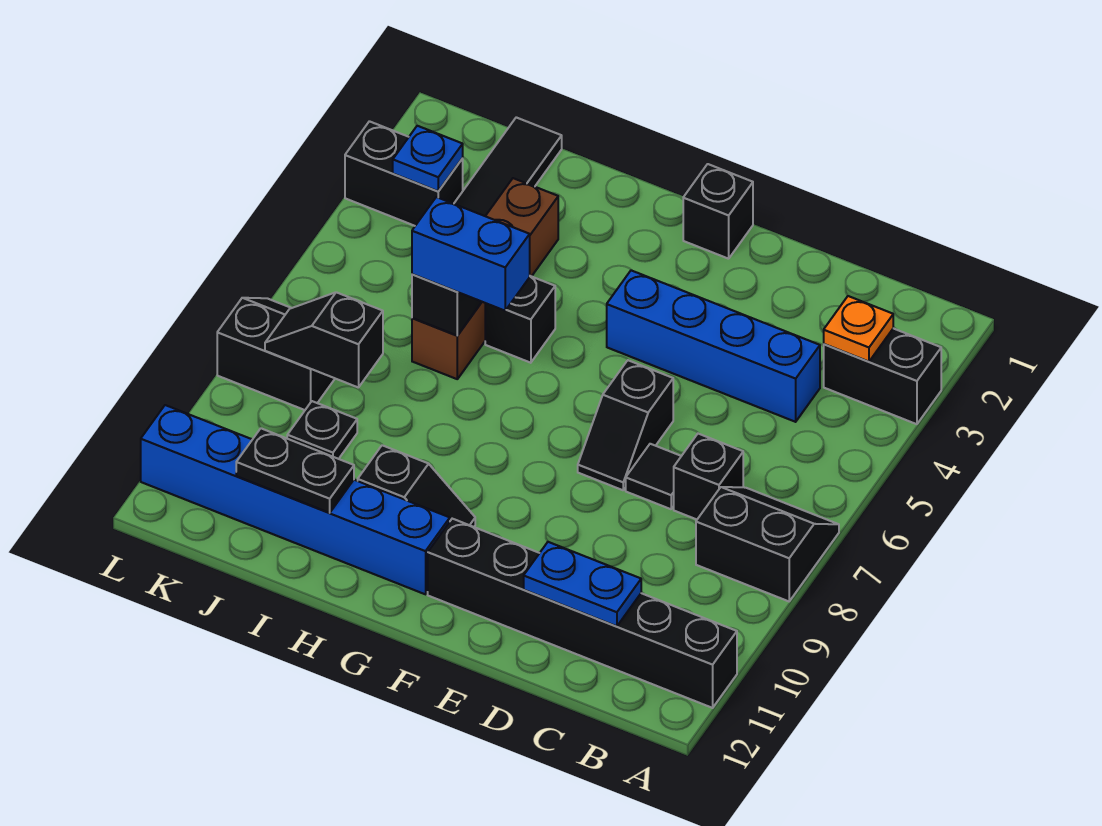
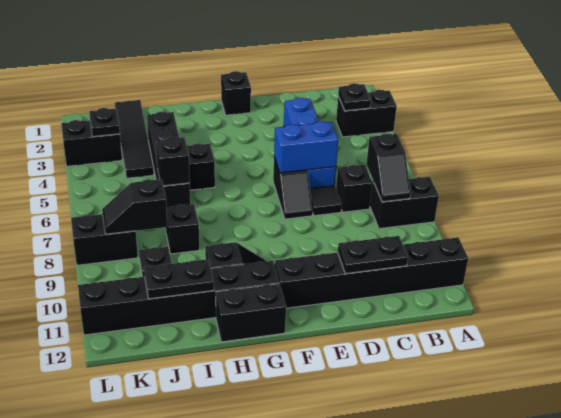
orange plate B3 level 2 -> black plate B3 level 2
none -> black slope B7:B8 level 2 top 7
blue brick C4:F4 level 1 -> blue brick D3:D6 level 1
blue plate C11:D11 level 2 -> black plate C11:D11 level 2
blue brick G11:L11 level 1 -> black brick G11:L11 level 1
none -> black brick G12:H12 level 1
blue brick H6:I6 level 3 -> blue brick D6:E6 level 2
brown brick I3:I6 level 1 -> black brick I3:I6 level 1
none -> black brick I8 level 1
blue plate K3 level 2 -> black plate K3 level 2

